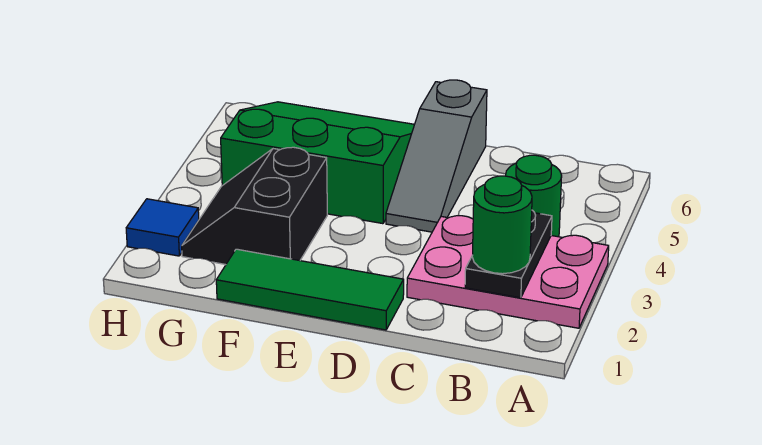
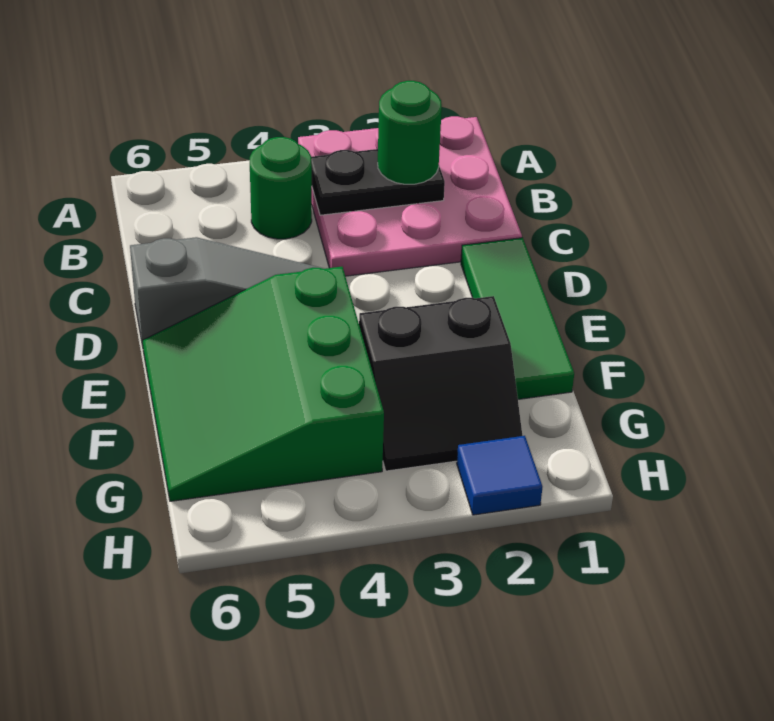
pink plate A2:C3 level 1 -> pink plate A1:C3 level 1

